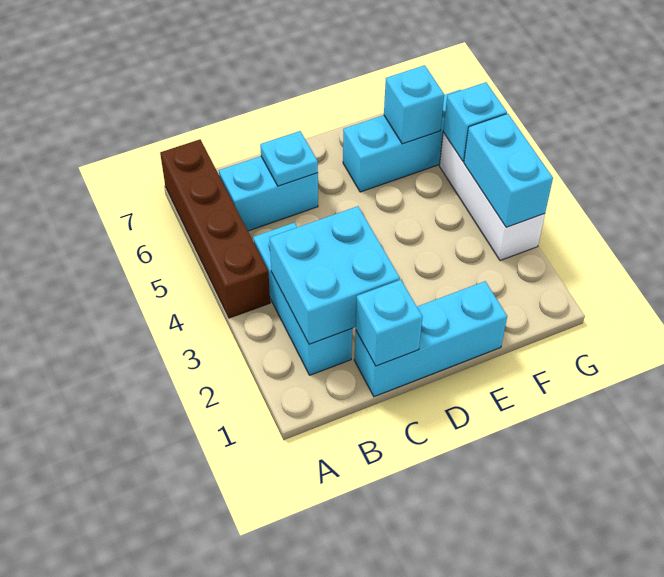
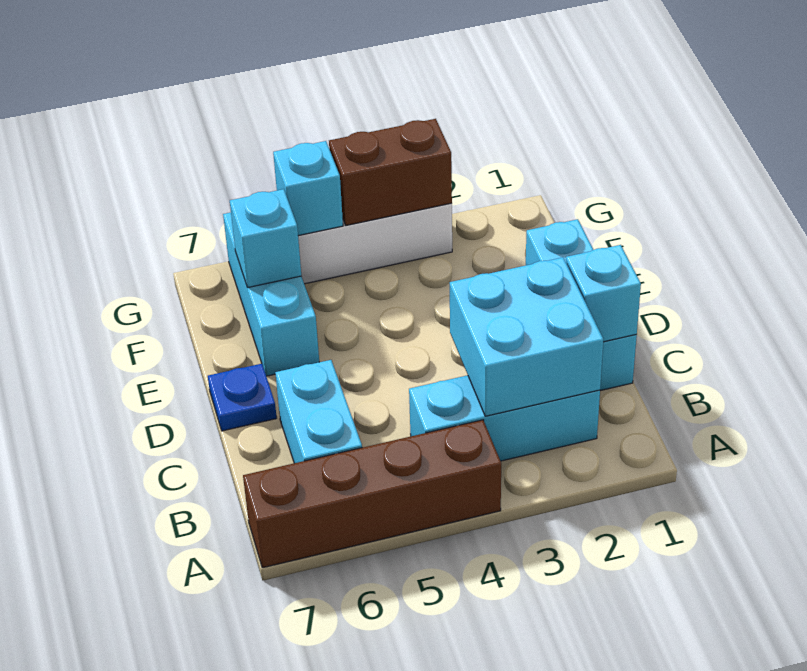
cyan plate C6 level 2 -> none
none -> blue plate D7 level 1
cyan brick G3:G4 level 2 -> brown brick G3:G4 level 2

